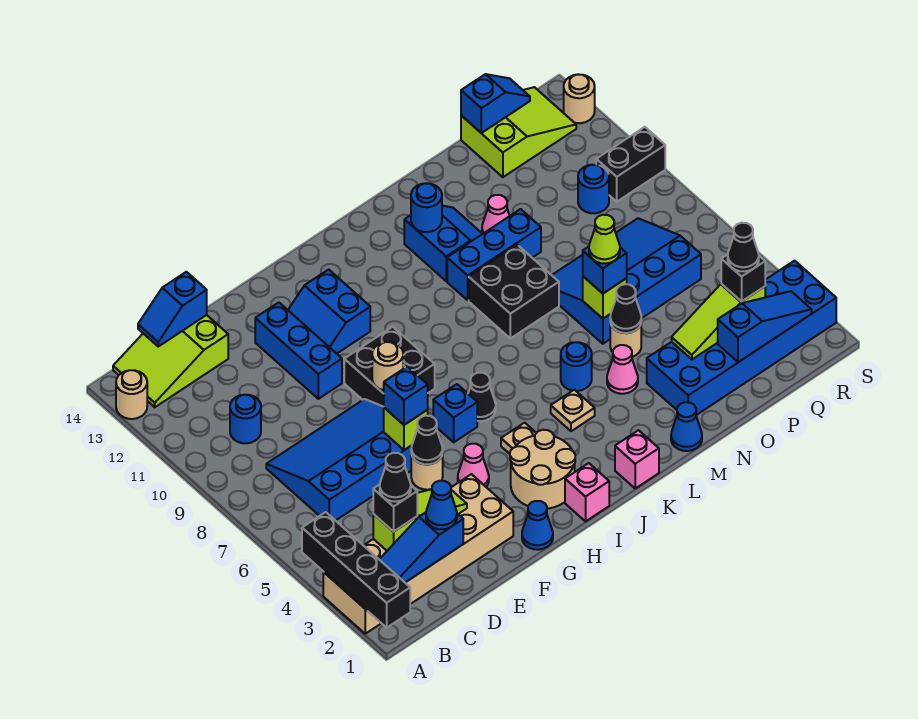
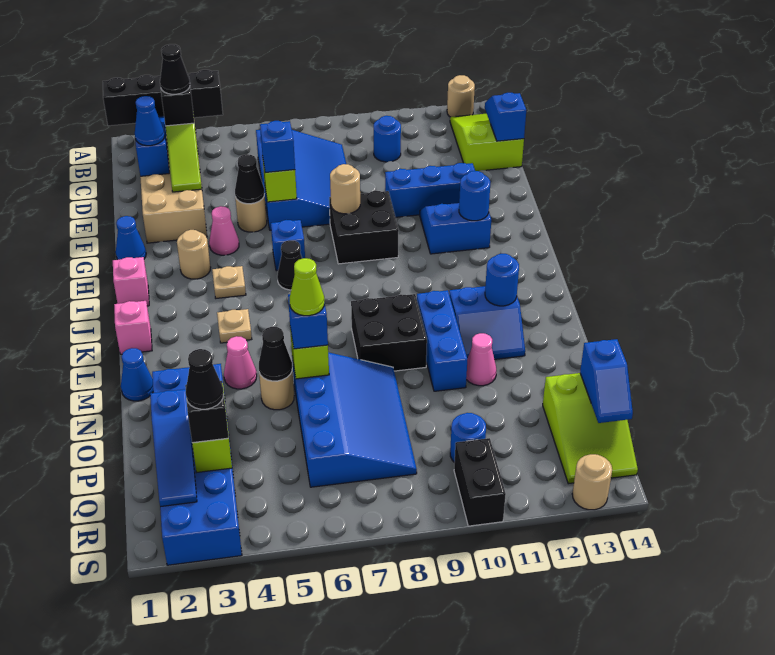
tan round brick H2:I3 level 1 -> tan round brick H3 level 1
blue round brick L5 level 1 -> blue round brick H12 level 2

